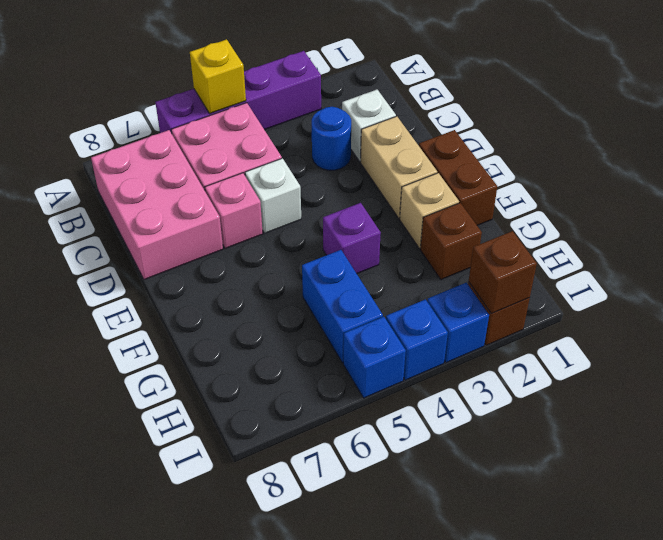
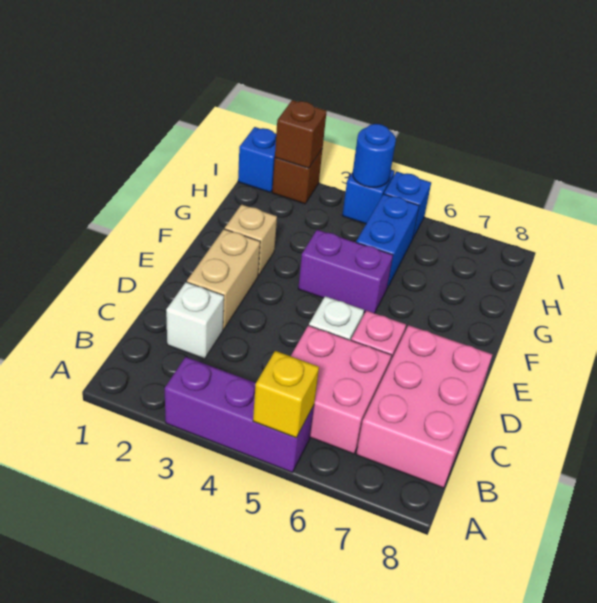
purple brick A3:A6 level 1 -> purple brick A3:A5 level 1
blue round brick C3 level 1 -> blue round brick I4 level 2
brown brick E1:F1 level 1 -> none
purple brick F4 level 1 -> purple brick F4:F5 level 1
brown brick G2 level 1 -> none
blue brick I3 level 1 -> blue brick I1 level 1

